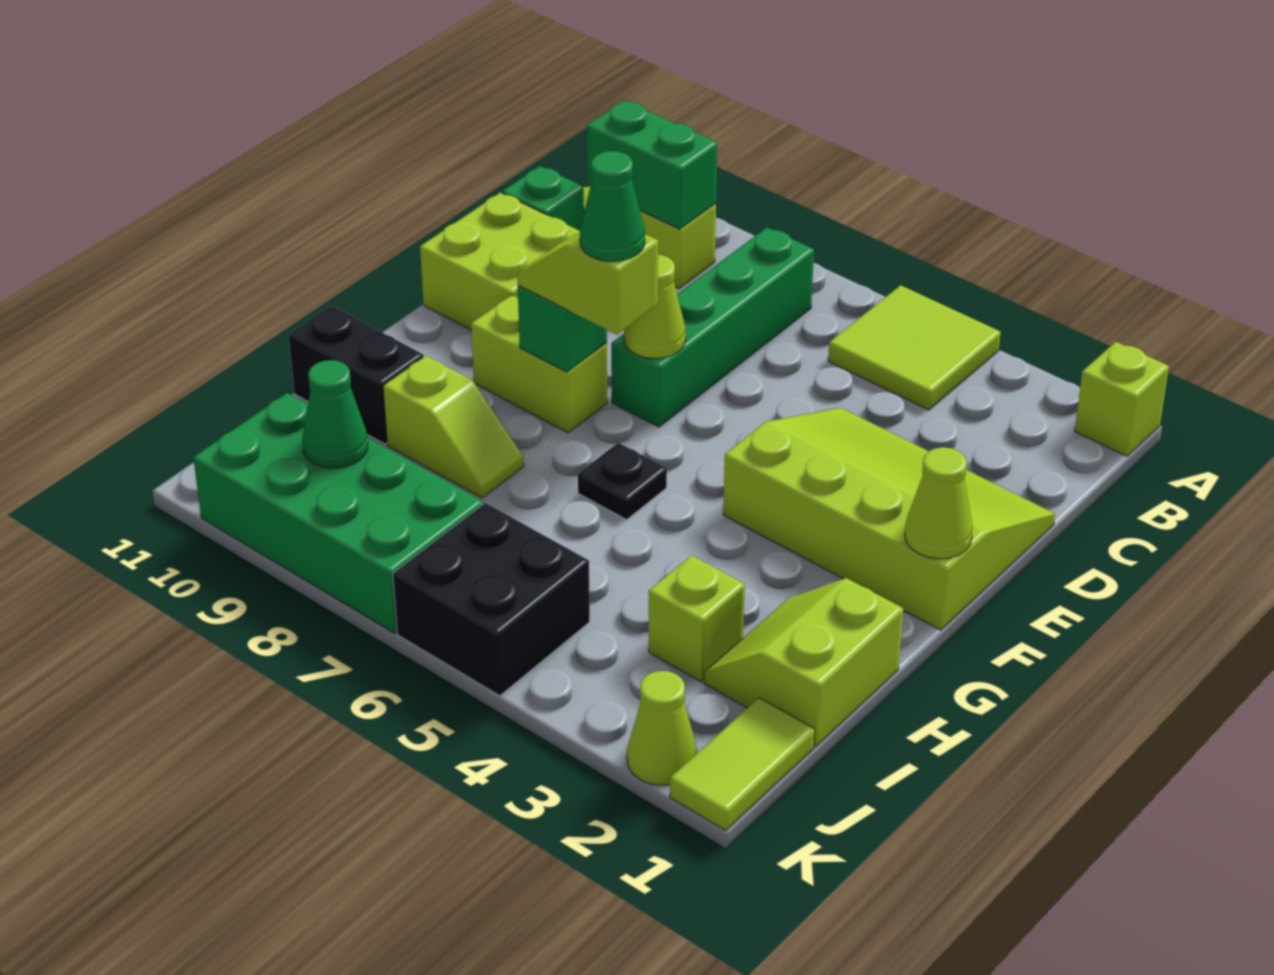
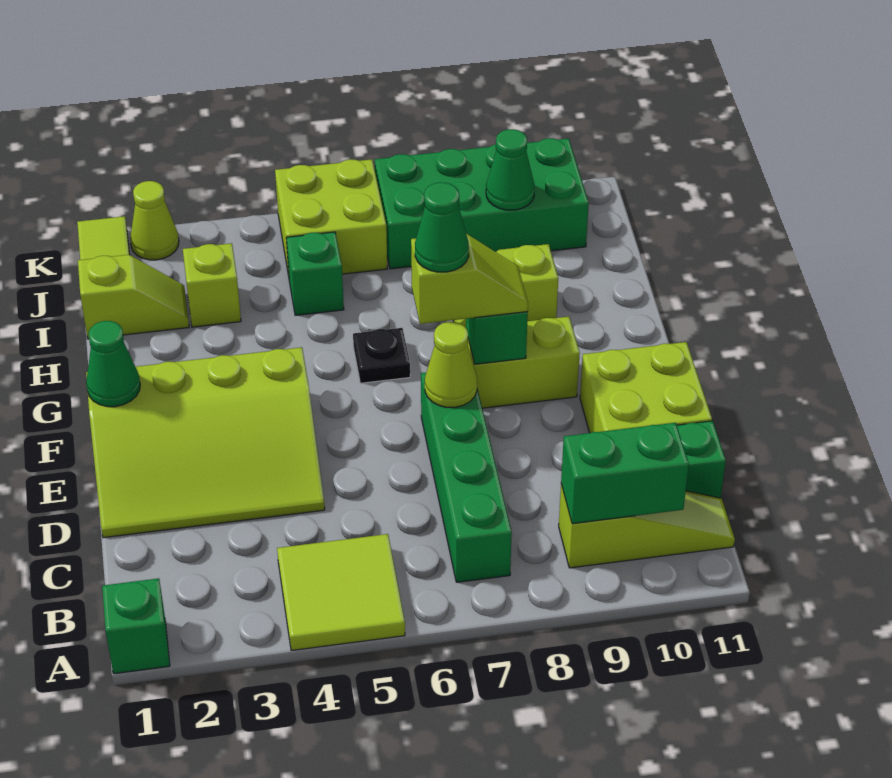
lime brick A1 level 1 -> green brick A1 level 1
lime cone F1 level 2 -> green cone F1 level 2
lime slope H1:I2 level 1 top 1 -> lime slope I1:I2 level 1 top 1
black brick H10:H11 level 1 -> none
none -> green brick I5 level 1
black brick J5:K6 level 1 -> lime brick J5:K6 level 1

